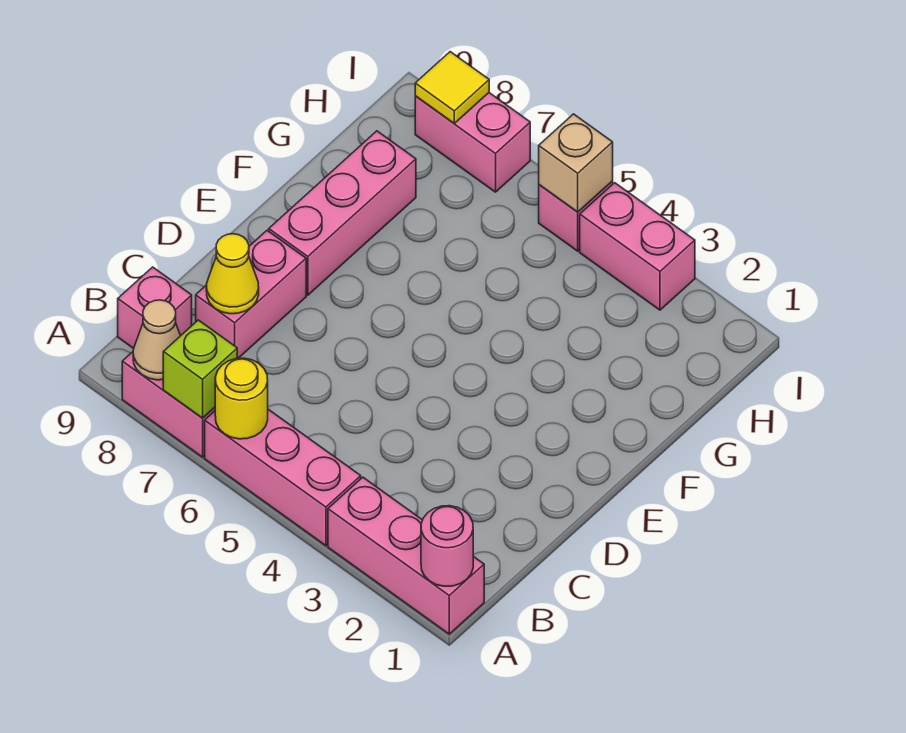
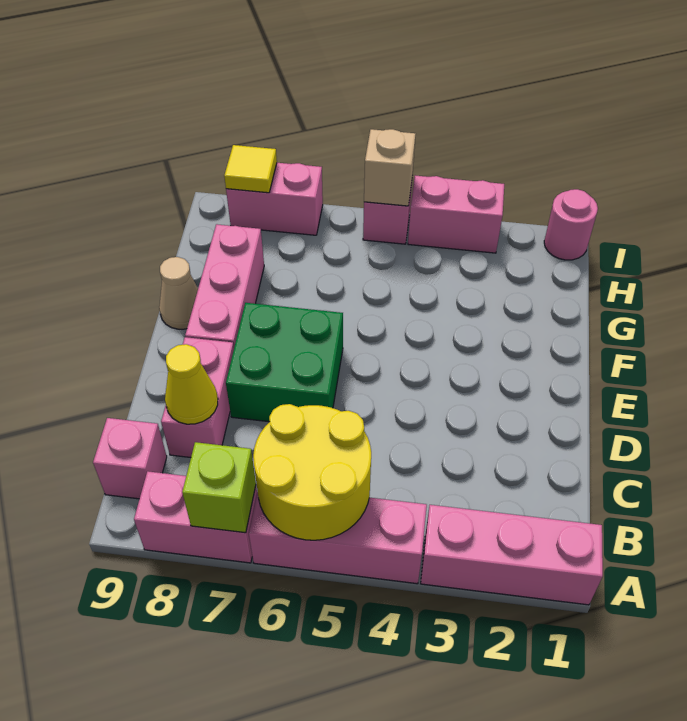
pink round brick A1 level 2 -> pink round brick I1 level 1
yellow round brick A6 level 2 -> yellow round brick A5:B6 level 2
tan cone A8 level 2 -> tan cone F9 level 1
none -> green brick D6:E7 level 1

